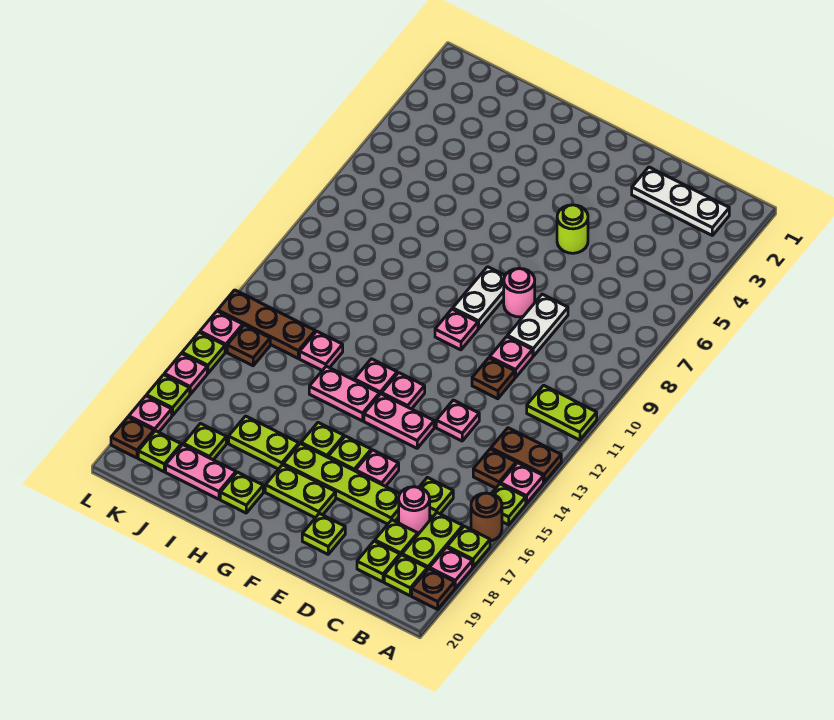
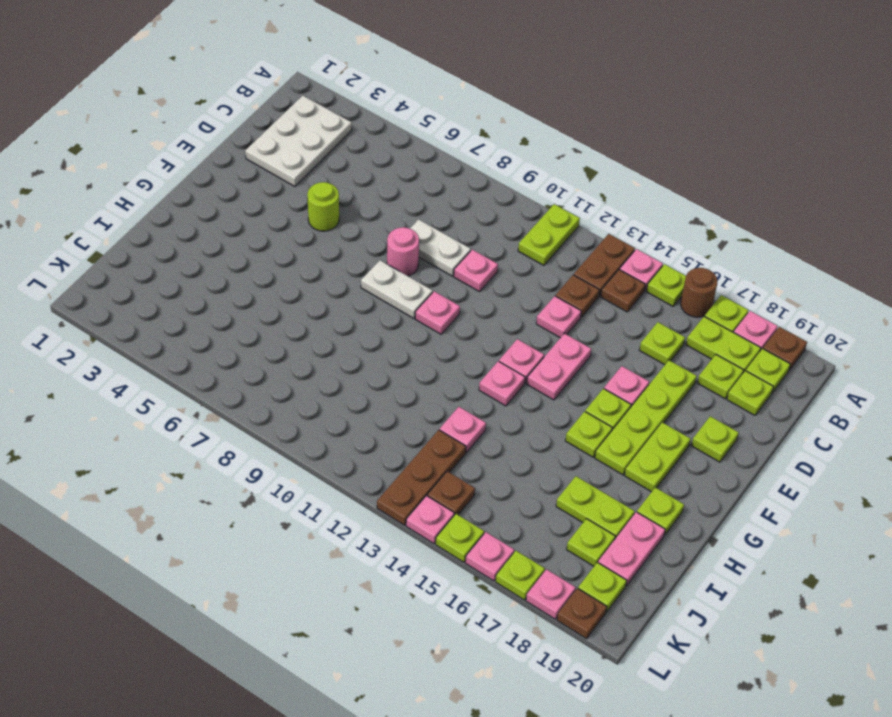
white plate B2:D2 level 1 -> white plate B2:D3 level 1
pink round brick C17 level 1 -> none
brown plate D11 level 1 -> brown plate C13 level 1
pink plate G14:H14 level 1 -> none
lime plate H17:I17 level 1 -> lime plate I17:I18 level 1

